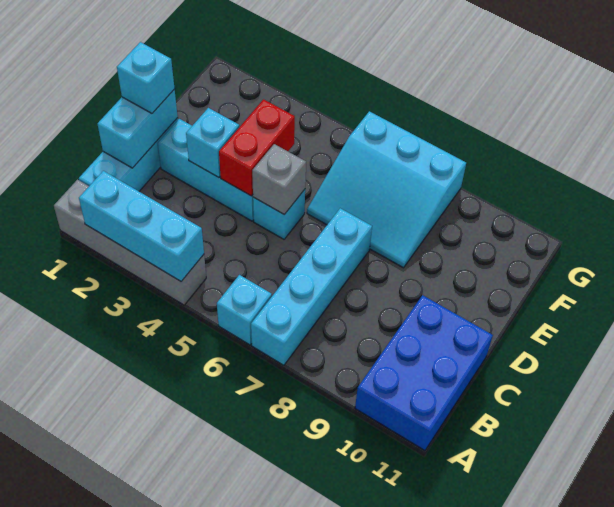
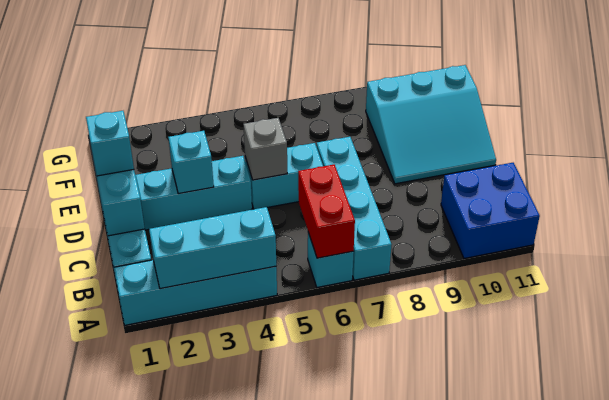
grey brick A1:A4 level 1 -> cyan brick A1:A4 level 1
blue brick A10:C11 level 1 -> blue brick A10:B11 level 1
red brick D4:E4 level 2 -> red brick A6:B6 level 2
cyan brick D5 level 1 -> cyan brick D5:D6 level 1
cyan slope E6:G8 level 1 top G -> cyan slope D9:F11 level 1 top F

